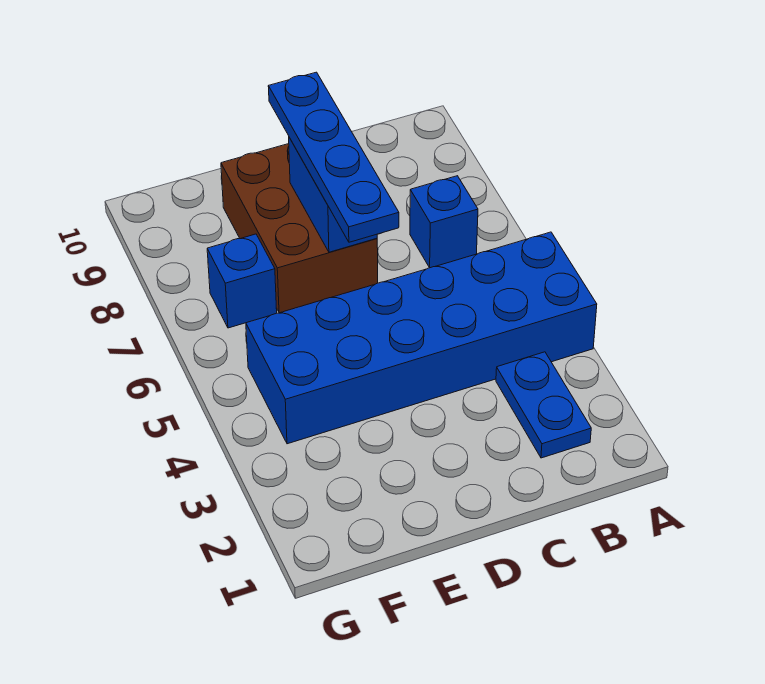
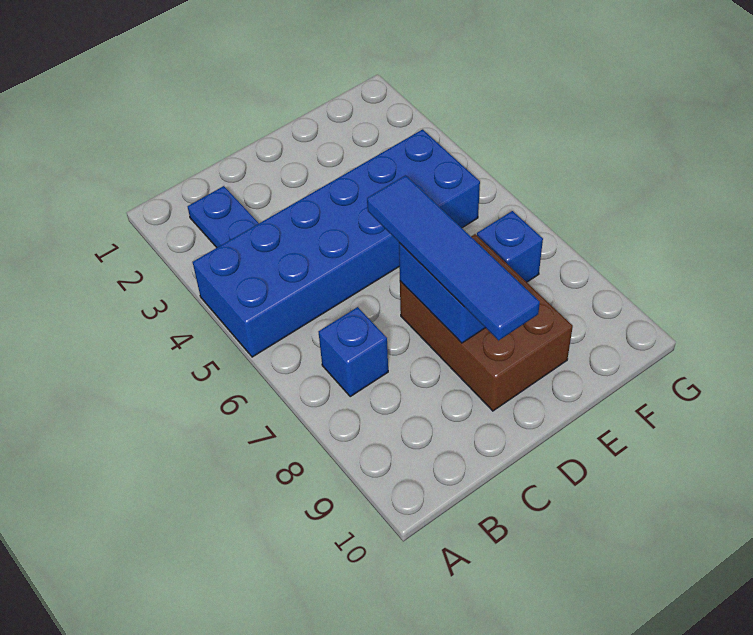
blue plate D6:D9 level 3 -> blue tile D6:D9 level 3

